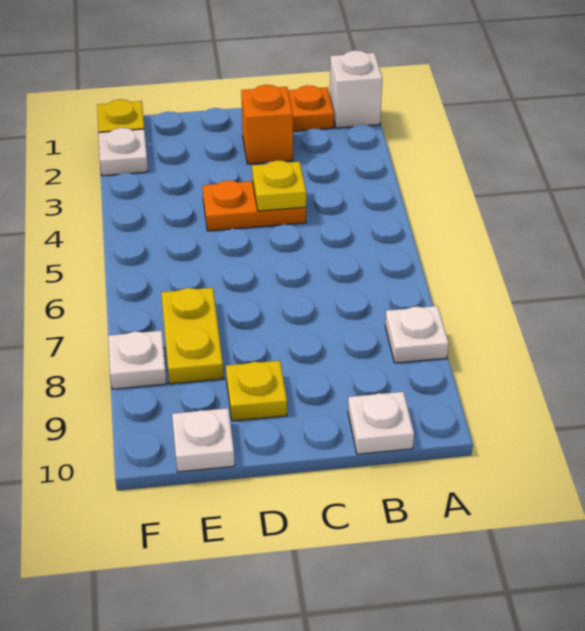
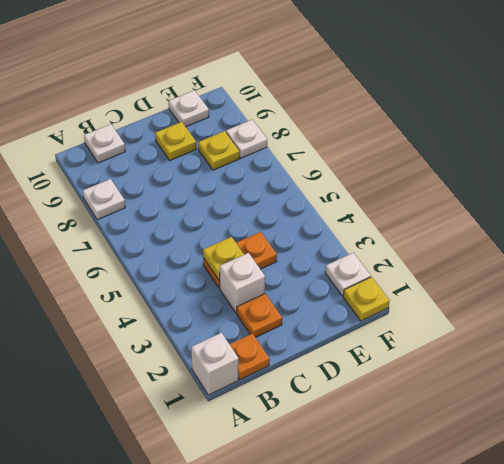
orange brick C2 level 1 -> orange plate C2 level 1
none -> white brick C3 level 1
yellow plate E7:E8 level 1 -> yellow plate E8 level 1

